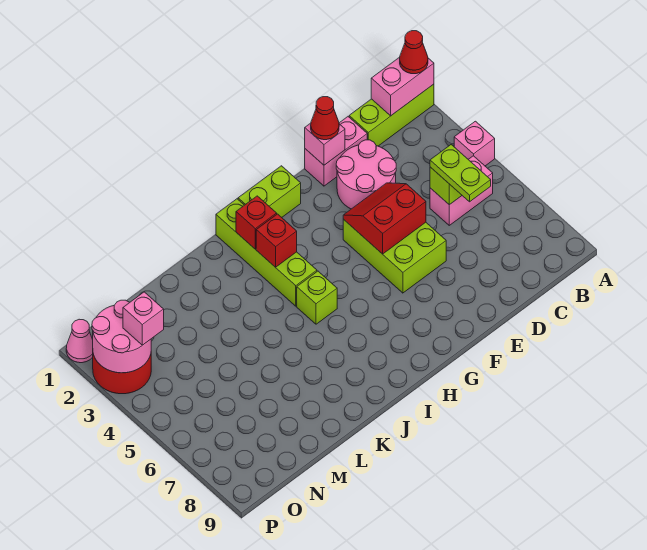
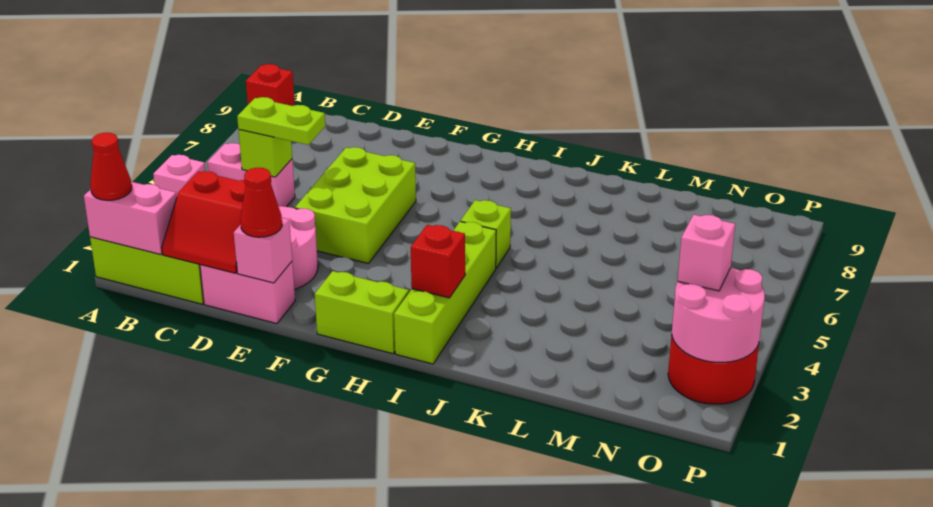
lime plate C5:C6 level 3 -> lime plate C5:D5 level 3
red slope E4:F5 level 2 top 5 -> red slope C1:D2 level 2 top 2
red brick I3 level 2 -> red brick A9 level 1
pink cone P1 level 1 -> none

